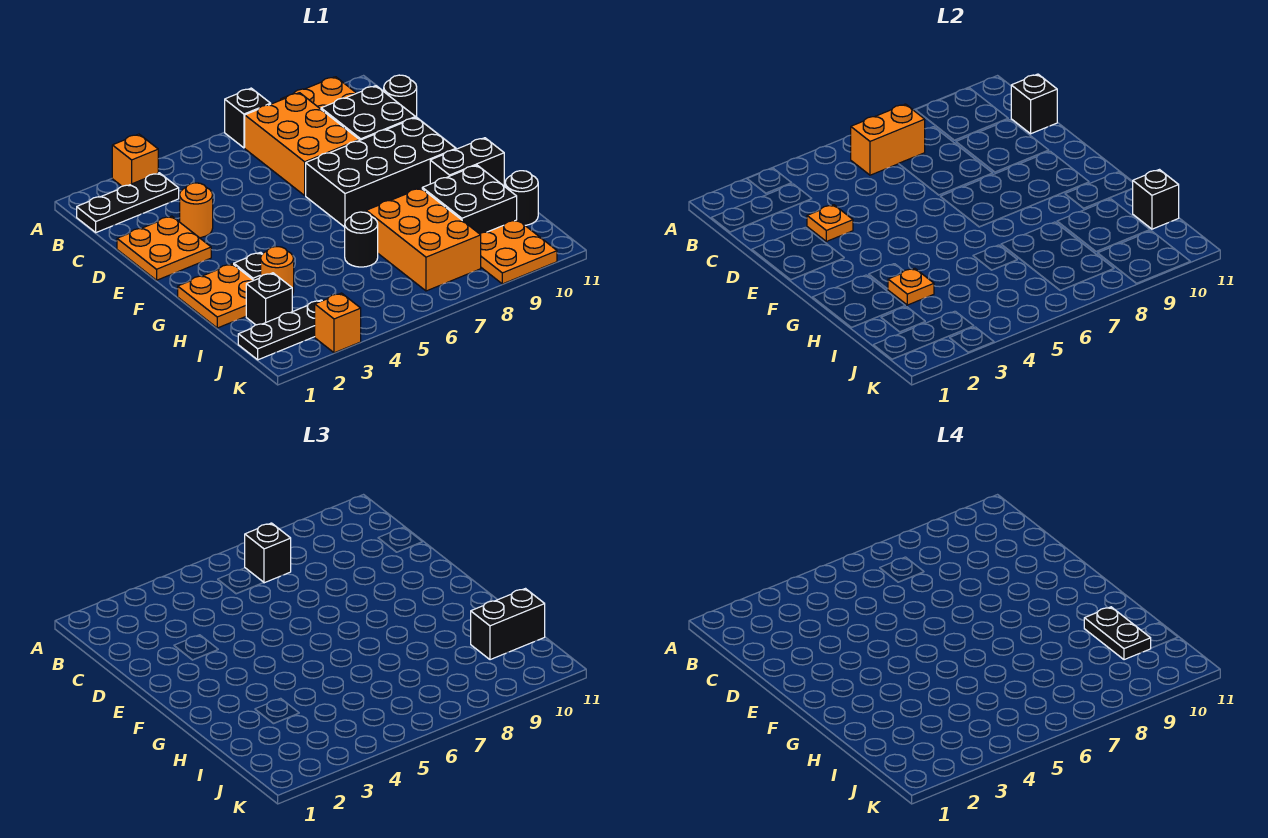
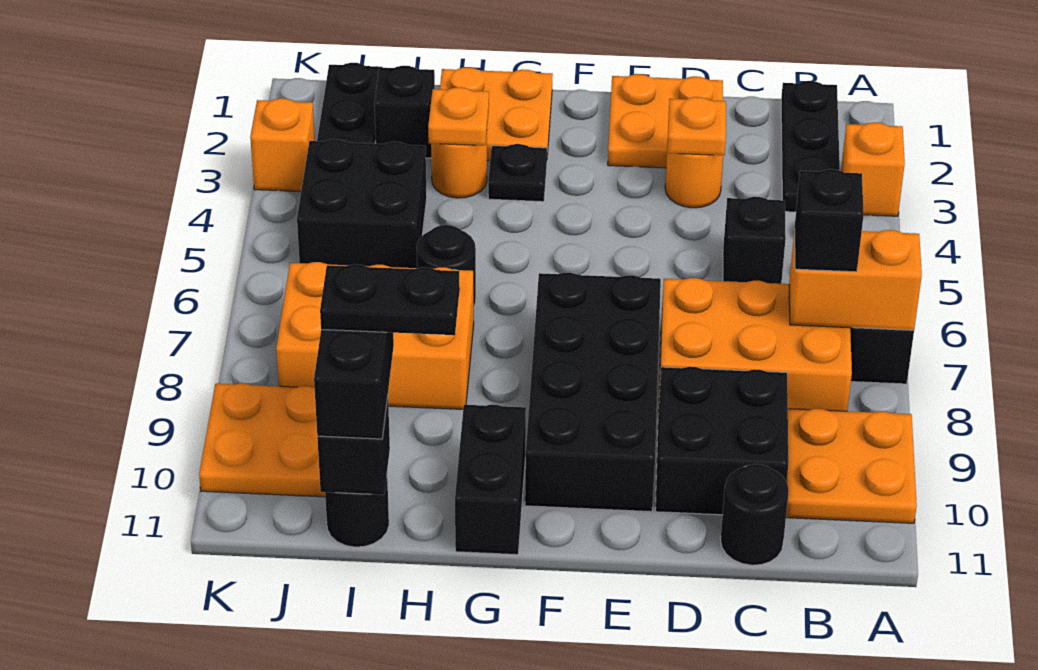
orange brick B6:B7 level 2 -> orange brick A7:B7 level 2
black brick C11 level 2 -> black brick C5 level 1
black brick H9:I10 level 1 -> black brick I4:J5 level 1

